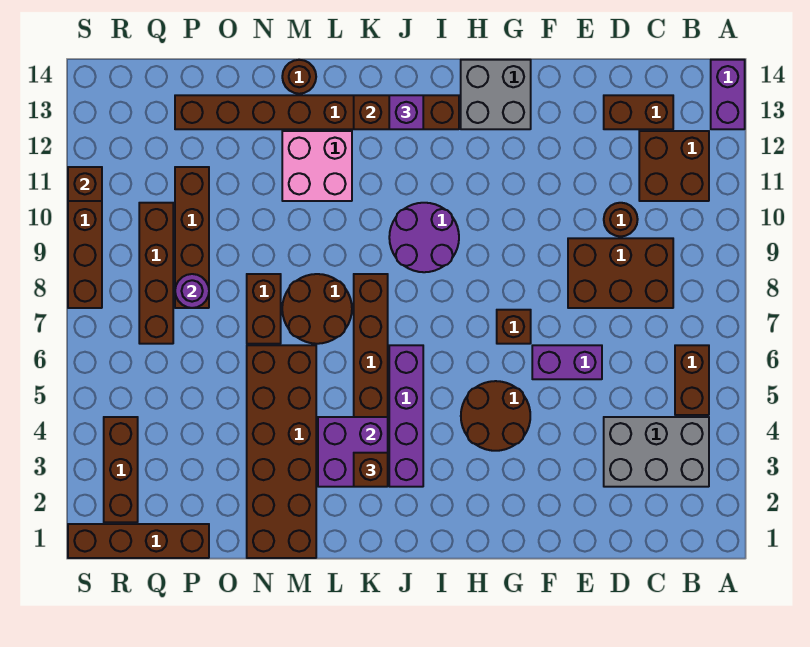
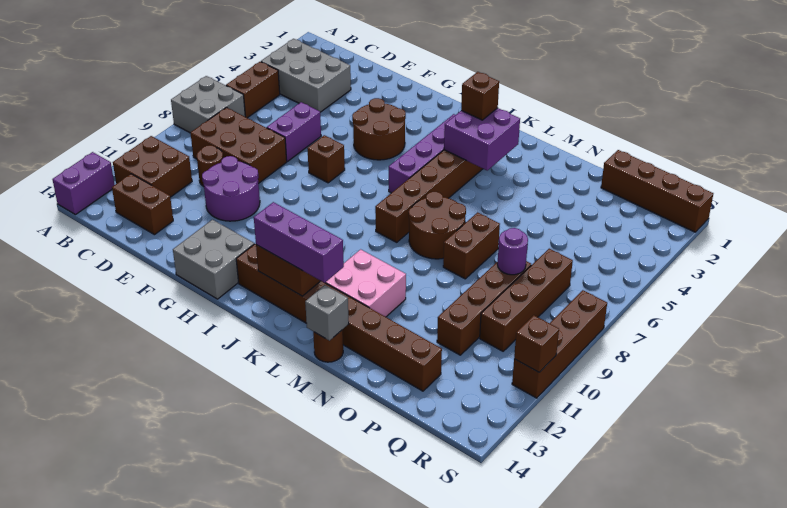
none -> grey brick A7:B8 level 1
purple brick E6:F6 level 1 -> purple brick E6:E7 level 1
purple round brick I9:J10 level 1 -> purple round brick E10:F11 level 1
purple brick J13 level 3 -> purple brick J13:L13 level 3
brown brick M1:N6 level 1 -> none
none -> grey brick M14 level 2
brown brick R2:R4 level 1 -> none

